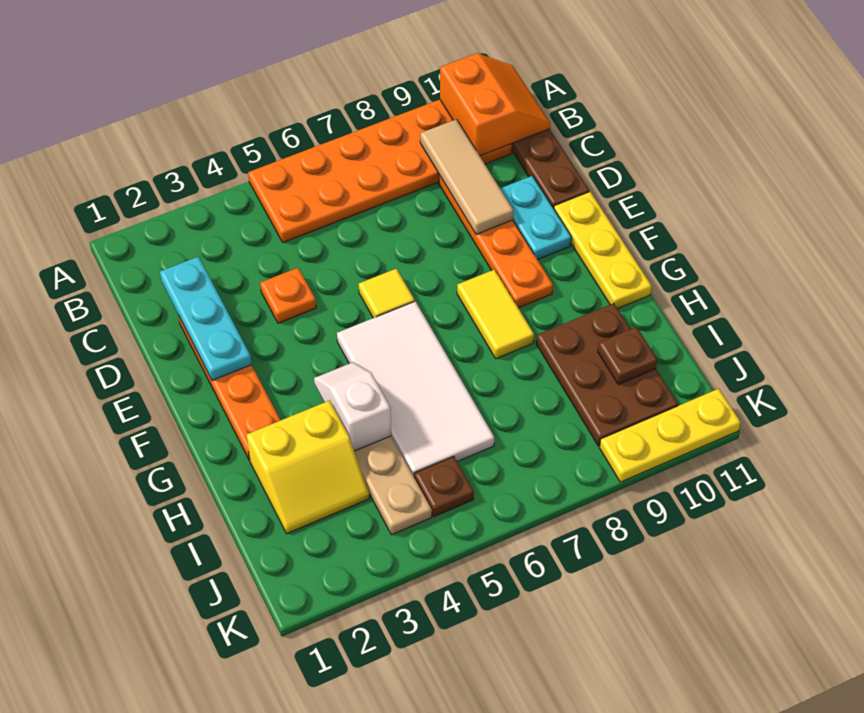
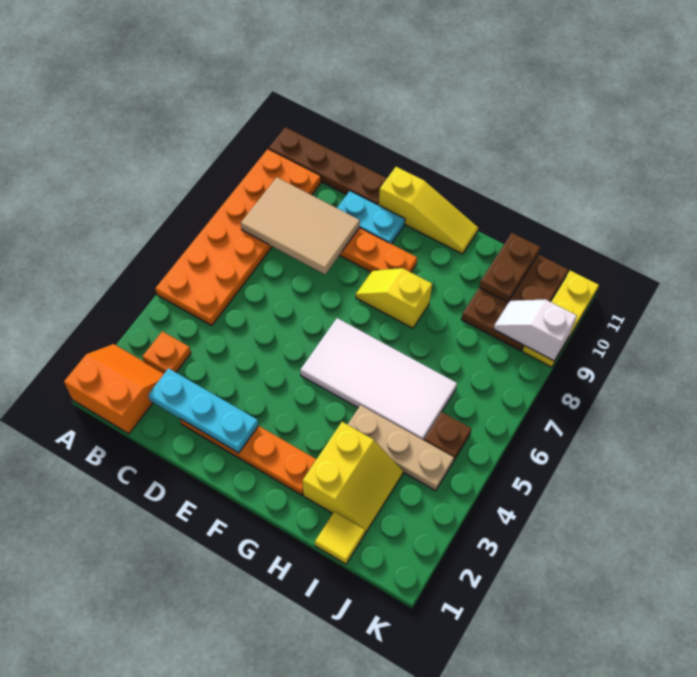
orange slope A10:B11 level 2 top 10 -> orange slope A1:B2 level 1 top 1
tan tile B9:D9 level 2 -> tan tile B8:D9 level 2
orange plate D4 level 1 -> orange plate B3 level 1
yellow tile E6 level 1 -> yellow tile I1 level 1
yellow plate E11:G11 level 1 -> yellow slope E11:G11 level 1 top E
yellow tile F8:G8 level 1 -> yellow slope F8:G8 level 1 top G
white slope G4:H4 level 2 top H -> white slope J9:K9 level 2 top K
brown plate H9:J10 level 1 -> brown plate I9:J11 level 1
brown plate I10 level 2 -> brown plate I10:I11 level 2

